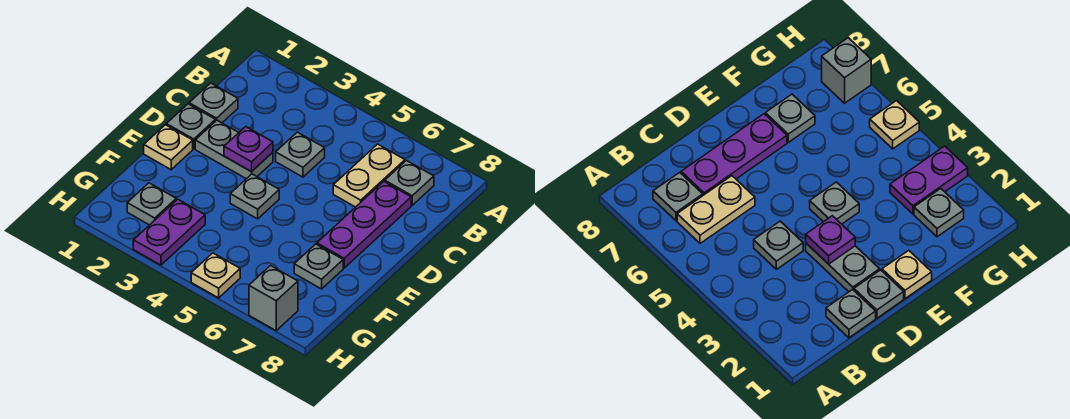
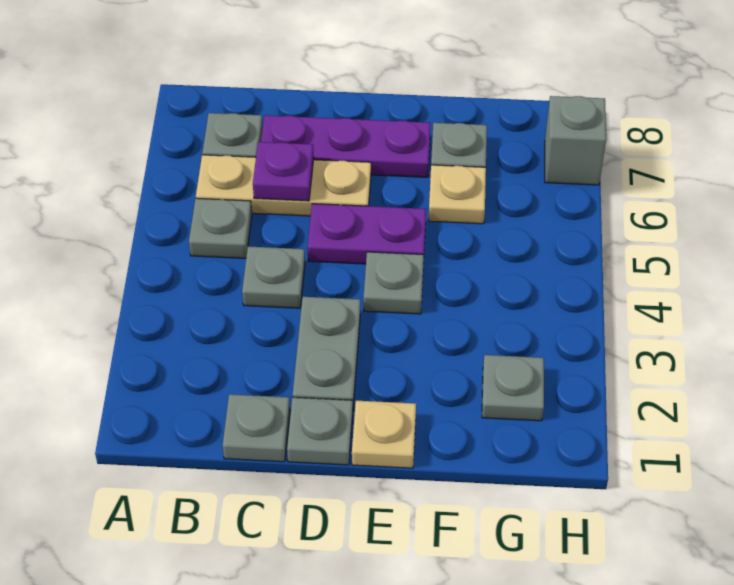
none -> grey plate B5 level 1
tan plate B6:C6 level 1 -> tan plate B6:D6 level 1
purple plate D3 level 2 -> purple plate C6 level 2
purple plate G3:H3 level 1 -> purple plate D5:E5 level 1
tan plate H5 level 1 -> tan plate F6 level 1

